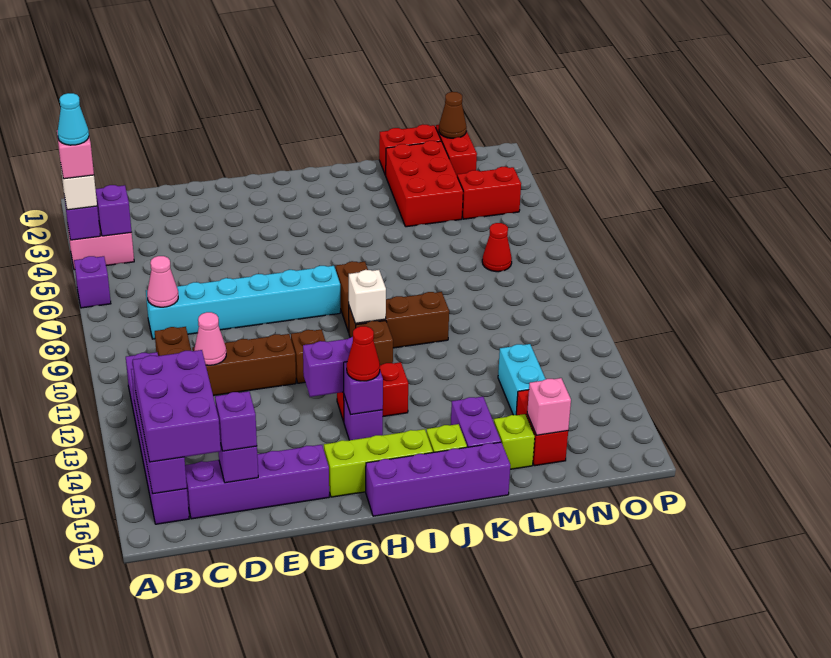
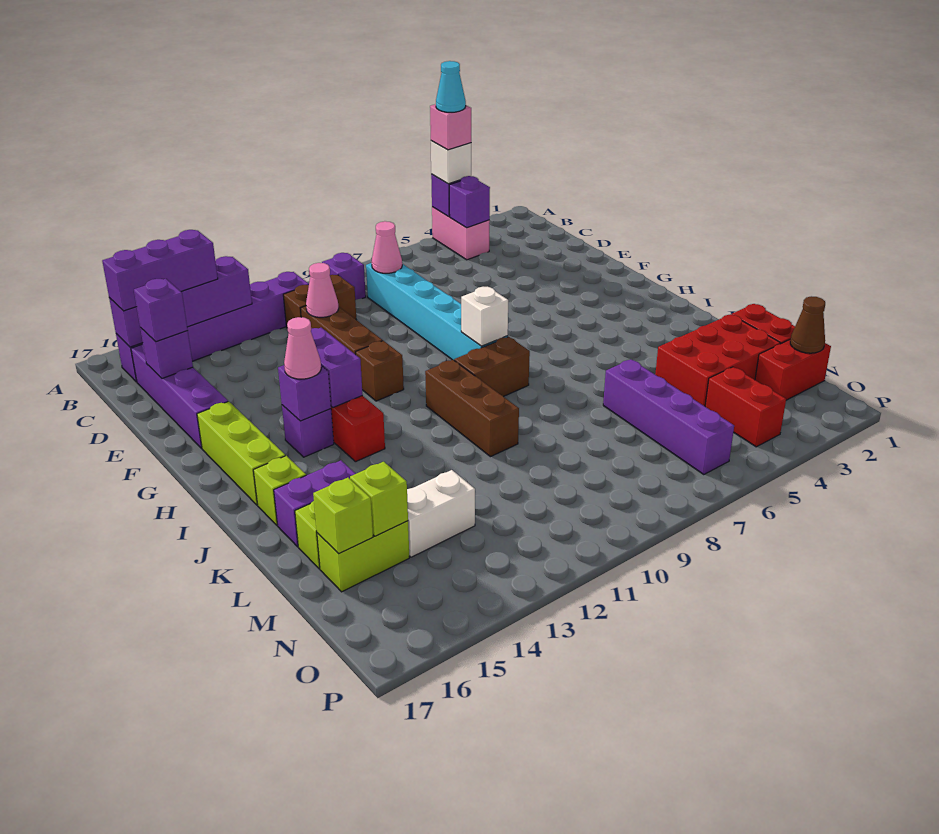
purple brick A6 level 1 -> purple brick B9 level 1
purple brick B14:C16 level 3 -> purple brick B14:B16 level 3
red cone H14 level 3 -> pink cone H14 level 3
purple brick H17:K17 level 1 -> purple brick L6:O6 level 1
white brick I10 level 2 -> white brick H8 level 2
brown brick I11 level 1 -> none
cyan brick M13:M14 level 1 -> white brick M13:M14 level 1
red brick M15:M16 level 1 -> lime brick M15:M16 level 1
none -> lime brick M15 level 2
pink brick M16 level 2 -> lime brick M16 level 2
red cone N7 level 1 -> none

